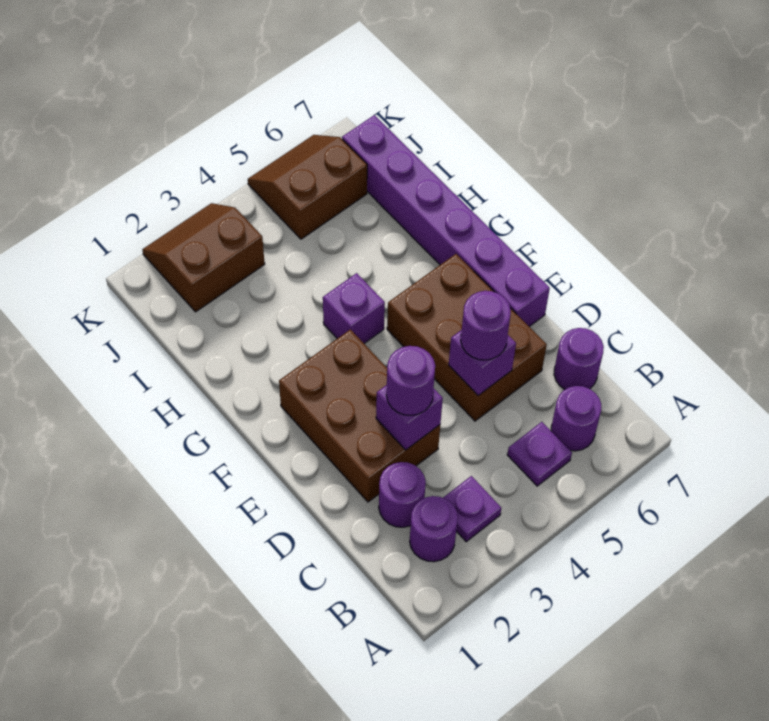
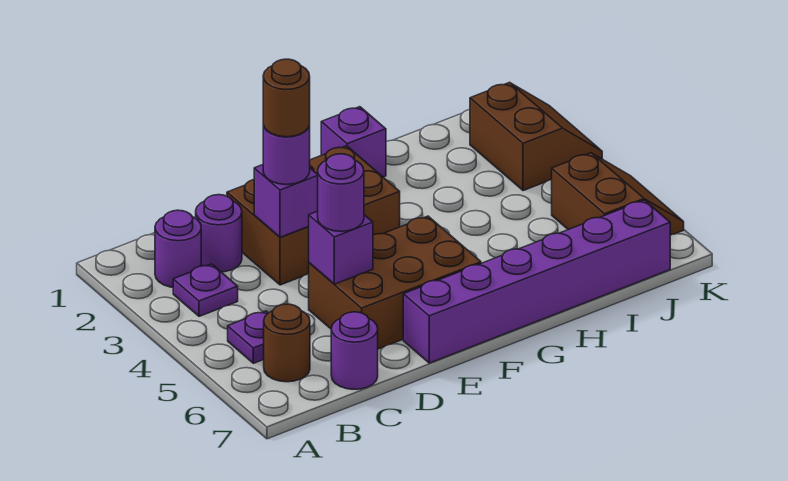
purple round brick B6 level 1 -> brown round brick B6 level 1
none -> brown round brick D3 level 4
purple brick G4 level 1 -> purple brick G1 level 1

